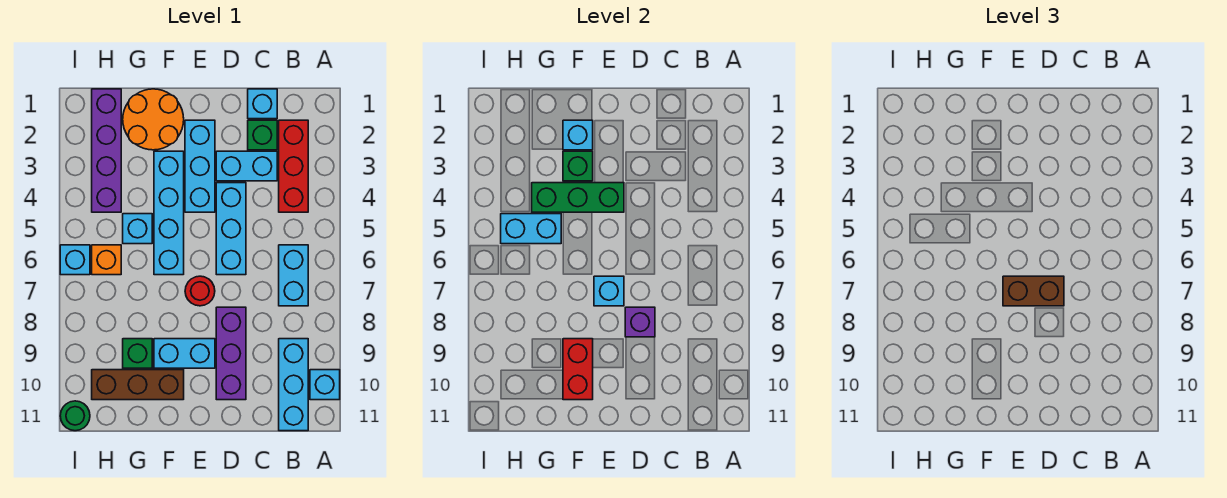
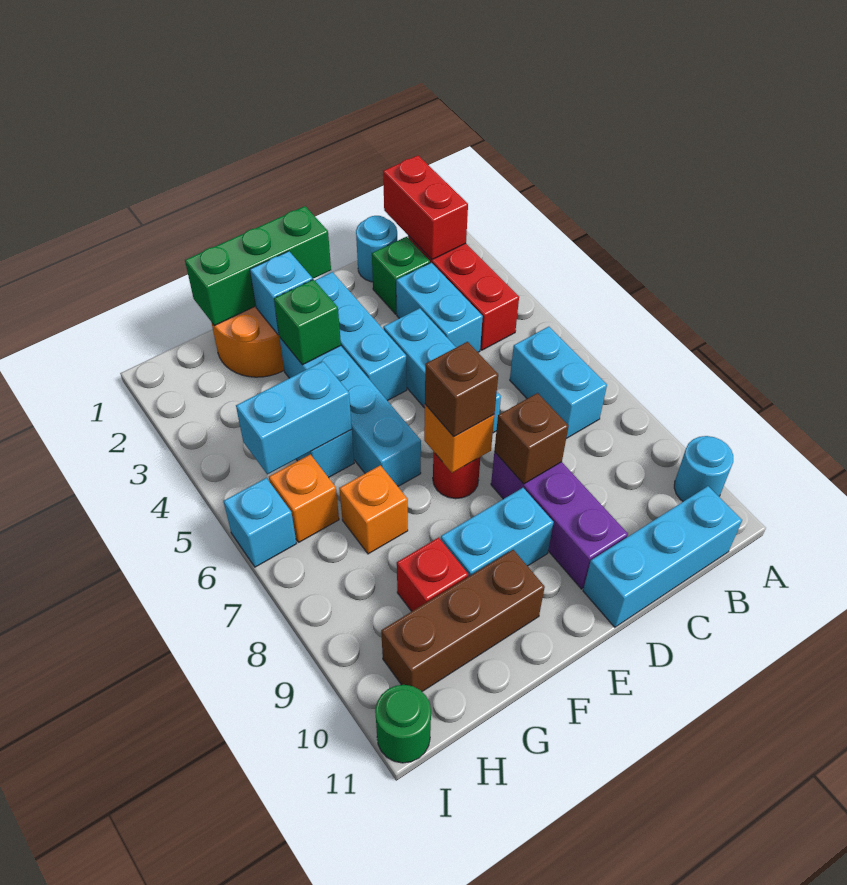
cyan brick A10 level 1 -> cyan round brick A10 level 1
cyan brick B9:B11 level 1 -> cyan brick B11:D11 level 1
cyan brick C1 level 1 -> cyan round brick C1 level 1
cyan brick C3:D3 level 1 -> cyan brick C3:C4 level 1
brown brick D7:E7 level 3 -> brown brick E7 level 3
purple brick D8 level 2 -> brown brick D8 level 2
green brick E4:G4 level 2 -> green brick E1:G1 level 2
cyan brick E7 level 2 -> orange brick E7 level 2
red brick F9:F10 level 2 -> red brick B1:B2 level 2
none -> orange brick G7 level 1
green brick G9 level 1 -> red brick G9 level 1
purple brick H1:H4 level 1 -> none

